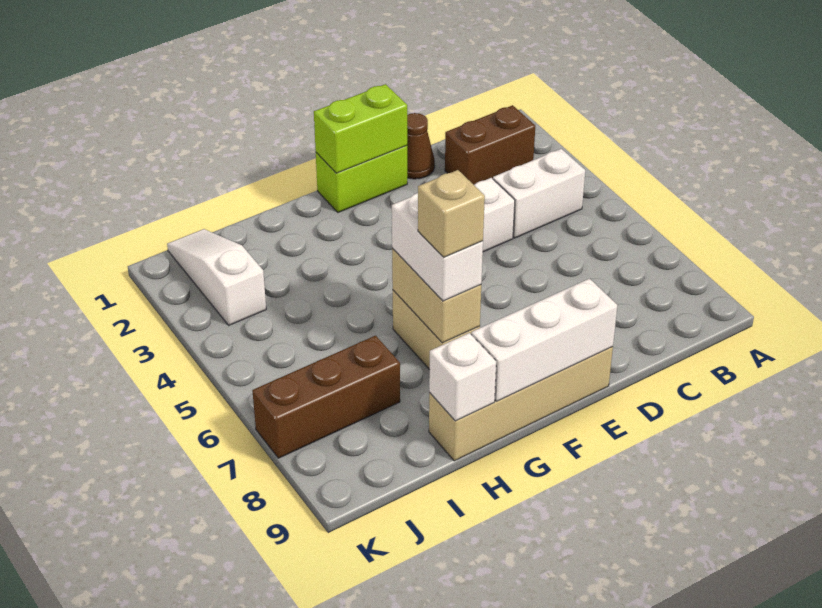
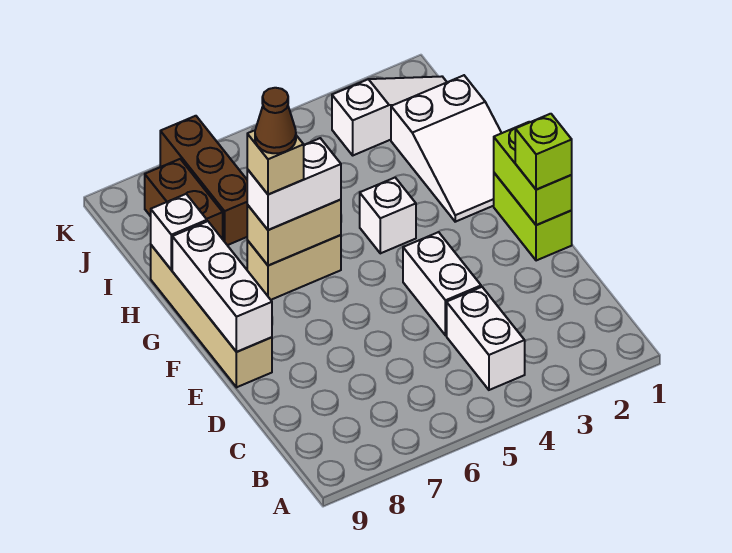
brown brick B2:C2 level 1 -> brown brick I8:J8 level 1
brown cone D1 level 1 -> brown cone G7 level 5
none -> lime brick E1 level 3
none -> white slope G1:I2 level 1 top I
none -> white brick G4 level 1

